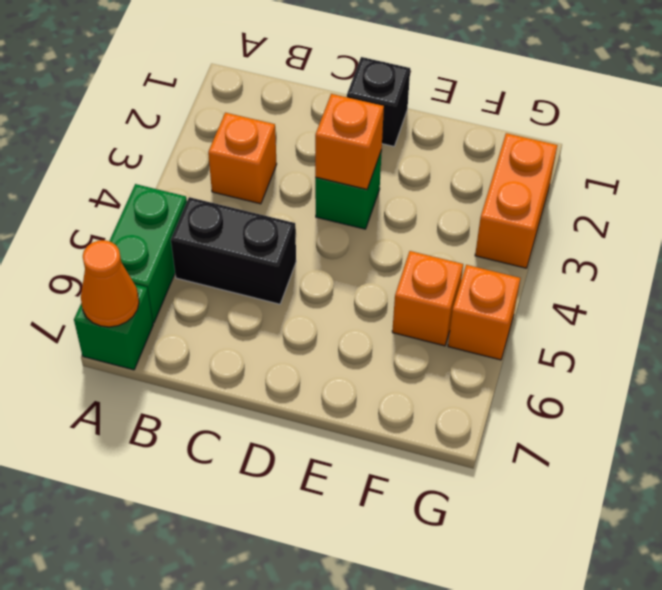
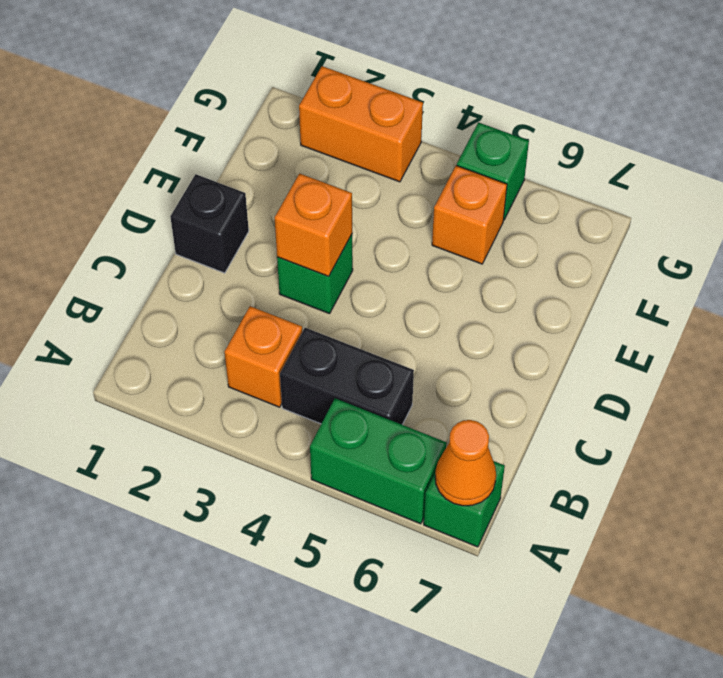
black brick B5:C5 level 1 -> black brick B4:B5 level 1
orange brick G5 level 1 -> green brick G5 level 1

